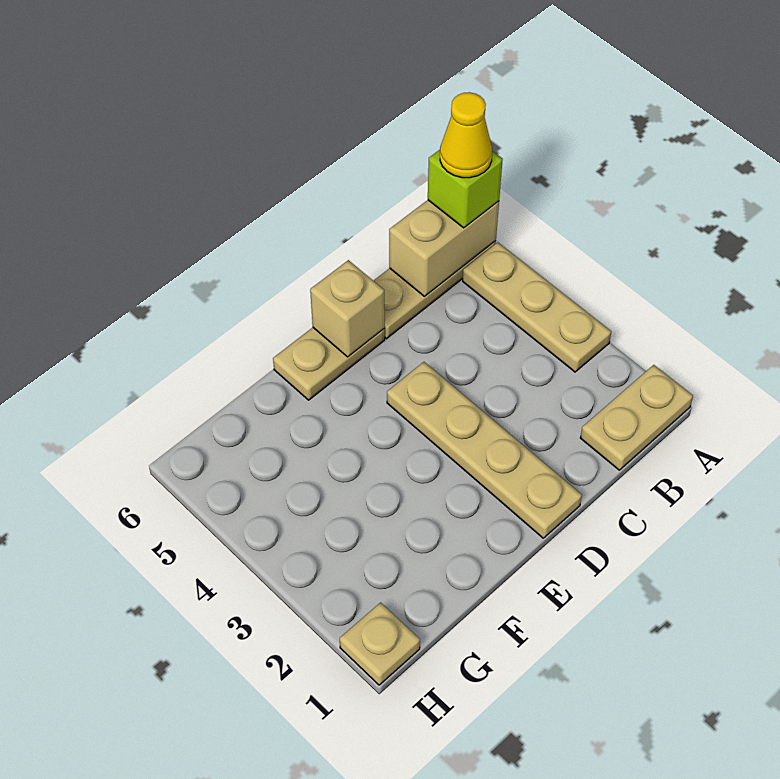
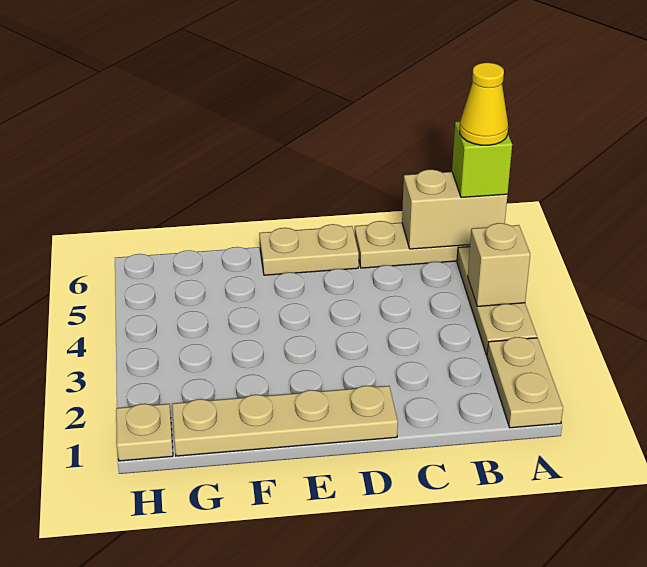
tan plate A1:B1 level 1 -> tan plate A1:A2 level 1
tan plate D1:D4 level 1 -> tan plate D1:G1 level 1
tan brick D6 level 2 -> tan brick A4 level 2

